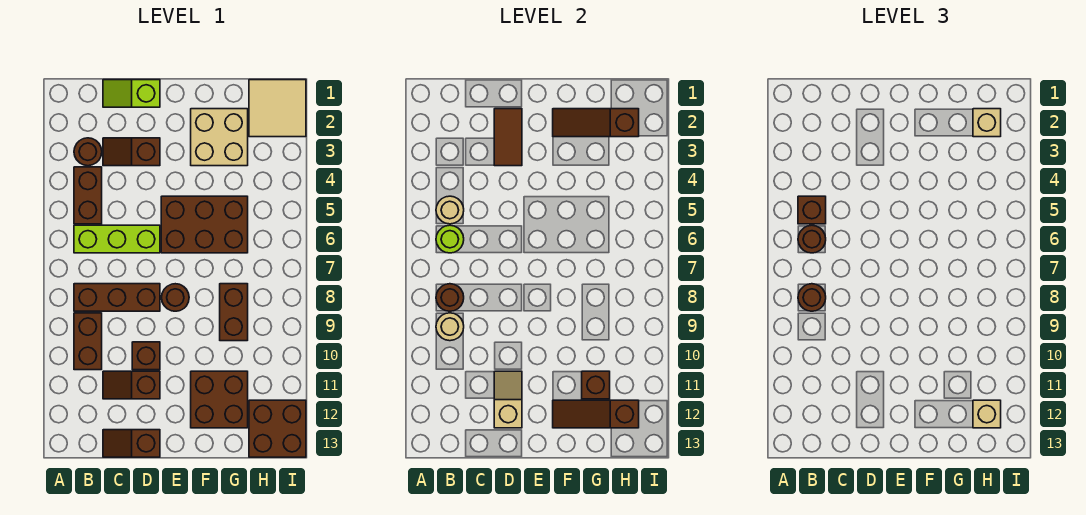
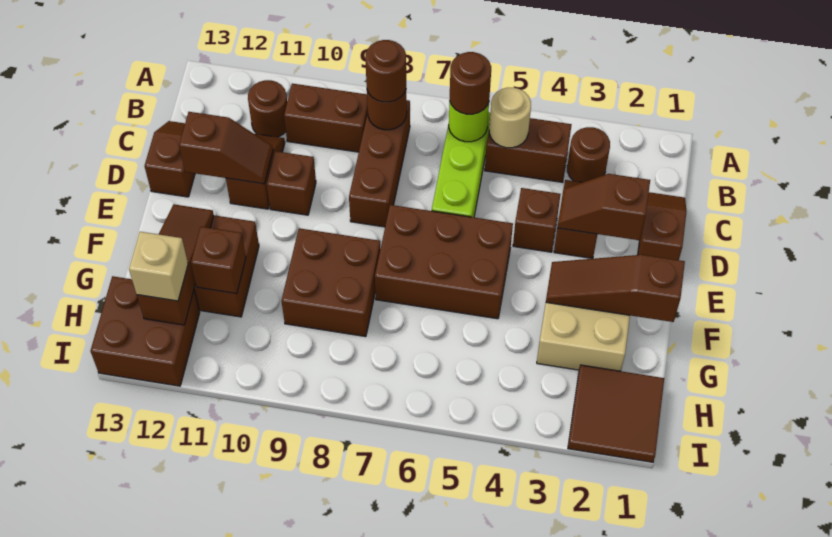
brown brick B5 level 3 -> brown brick D4 level 1
tan round brick B9 level 2 -> none
lime slope C1:D1 level 1 top D -> brown slope C1:D1 level 1 top D
brown tile D2:D3 level 2 -> brown slope D2:D3 level 2 top 2
tan slope D11:D12 level 2 top 12 -> brown slope D11:D12 level 2 top 12
brown brick E5:G6 level 1 -> brown brick E5:F7 level 1
brown round brick E8 level 1 -> brown round brick B11 level 1
brown slope F2:H2 level 2 top H -> brown slope F1:F3 level 2 top 1
brown brick G8:G9 level 1 -> brown brick F8:G9 level 1
tan tile H1:I2 level 1 -> brown tile H1:I2 level 1
tan brick H2 level 3 -> none

